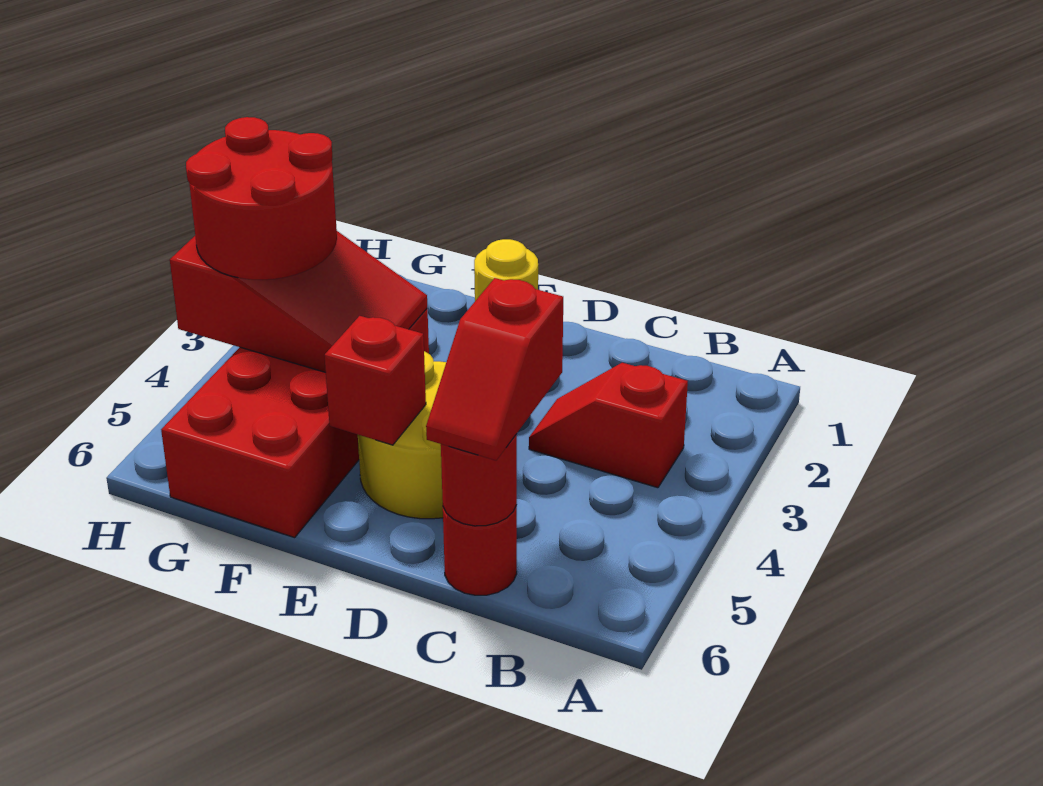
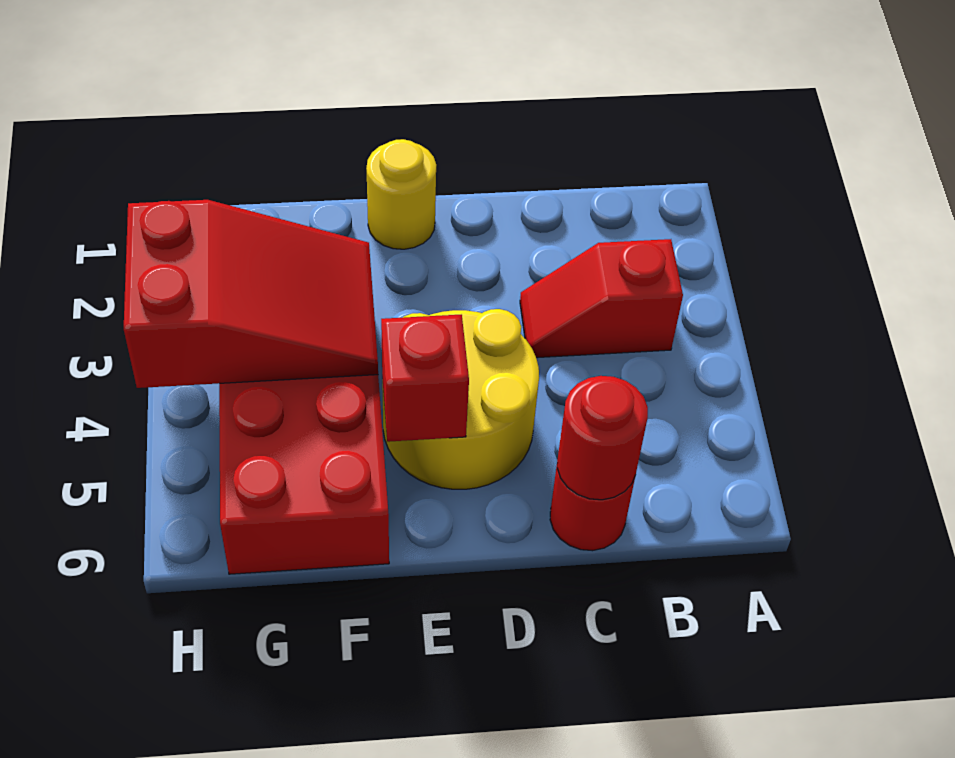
red slope C5:C6 level 3 top 5 -> none
red round brick G3:H4 level 3 -> none

